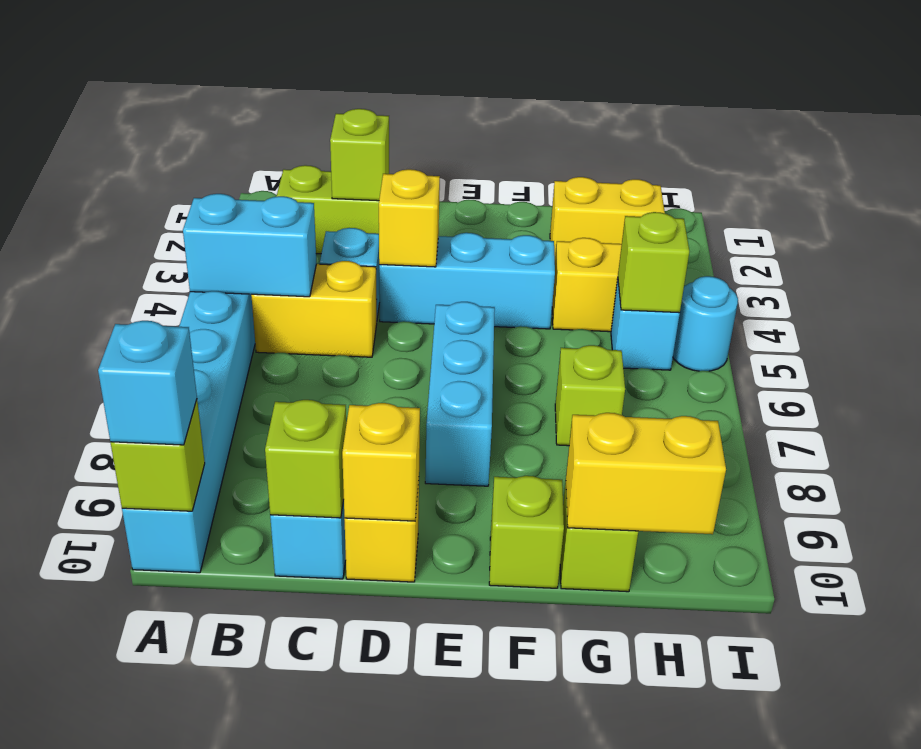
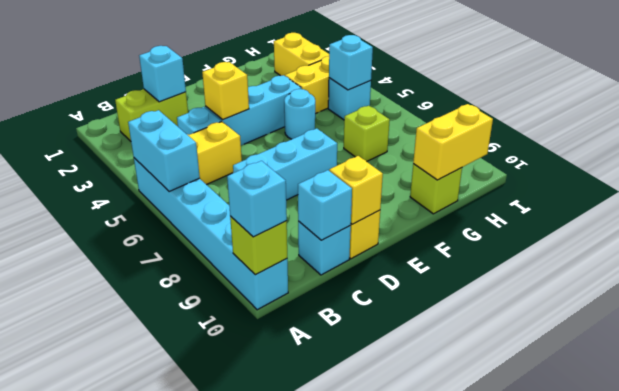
cyan brick A5:B5 level 2 -> cyan brick A5:A6 level 2
lime brick C2 level 2 -> cyan brick C2 level 2
lime brick C10 level 2 -> cyan brick C10 level 2
cyan brick E6:E8 level 1 -> cyan brick C7:E7 level 1
lime brick F10 level 1 -> none
yellow brick G2:H2 level 1 -> yellow brick H2:H3 level 1
lime brick H5 level 2 -> cyan brick H5 level 2
cyan round brick I5 level 1 -> cyan round brick F5 level 1

